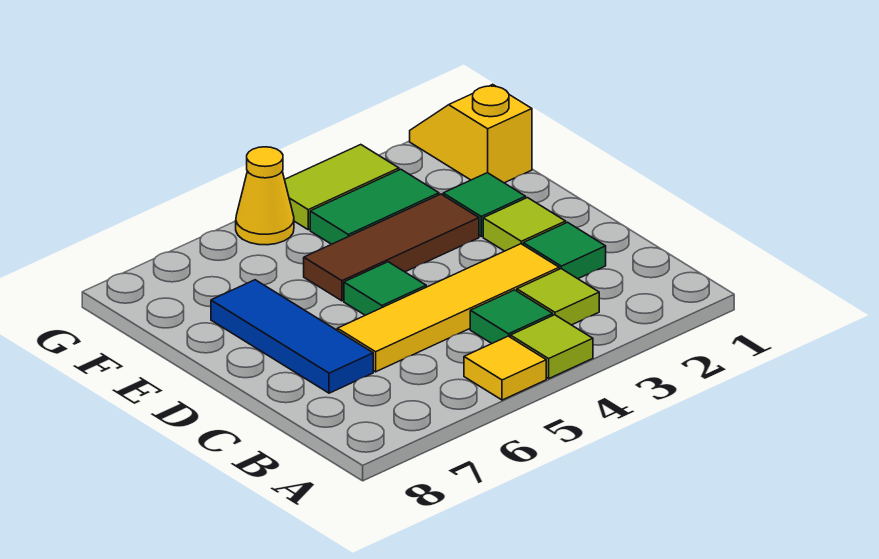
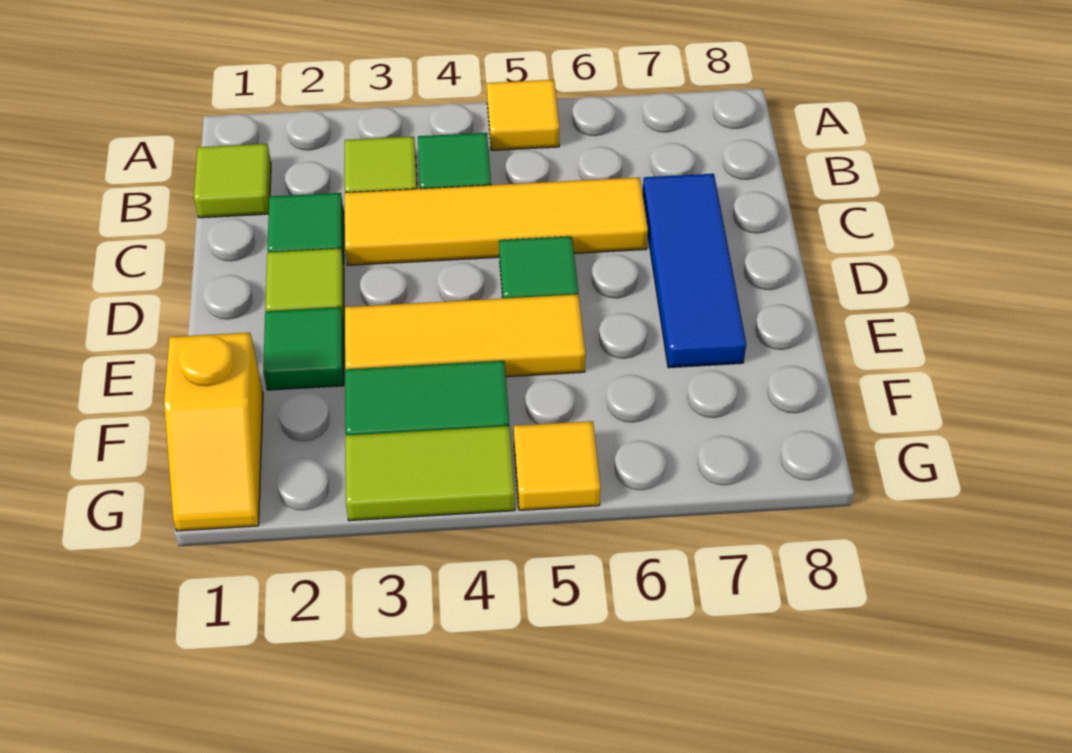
lime tile A4 level 1 -> lime tile B1 level 1
brown tile E3:E5 level 1 -> yellow tile E3:E5 level 1
yellow cone G5 level 1 -> yellow tile G5 level 1

